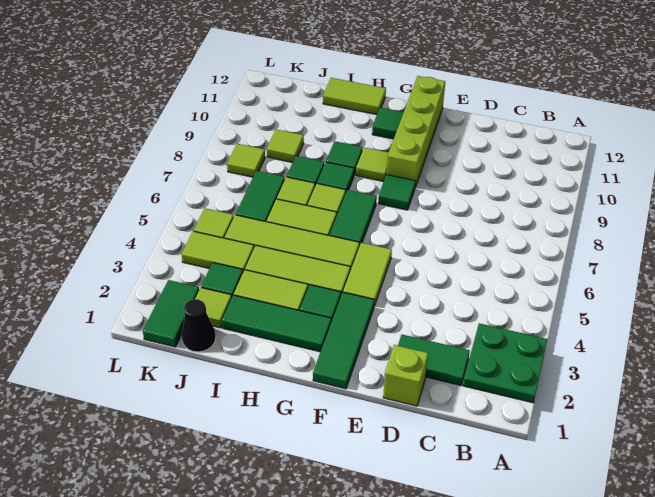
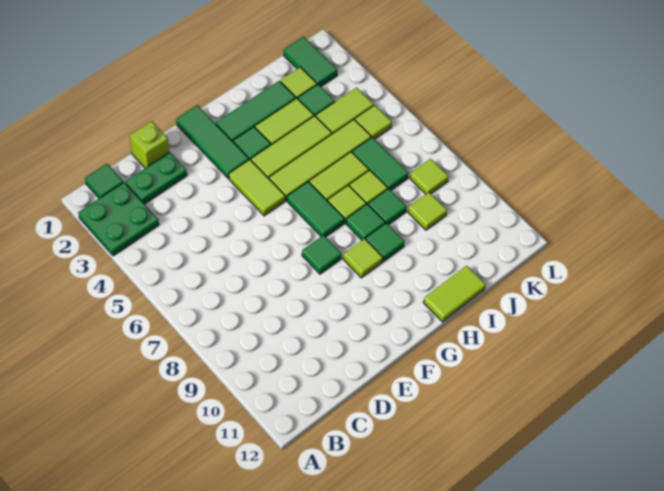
green tile C2:D2 level 1 -> green plate C2:D2 level 1
lime brick F9:F12 level 1 -> none
green tile G11 level 1 -> green tile B1 level 1
black cone J1 level 1 -> none

